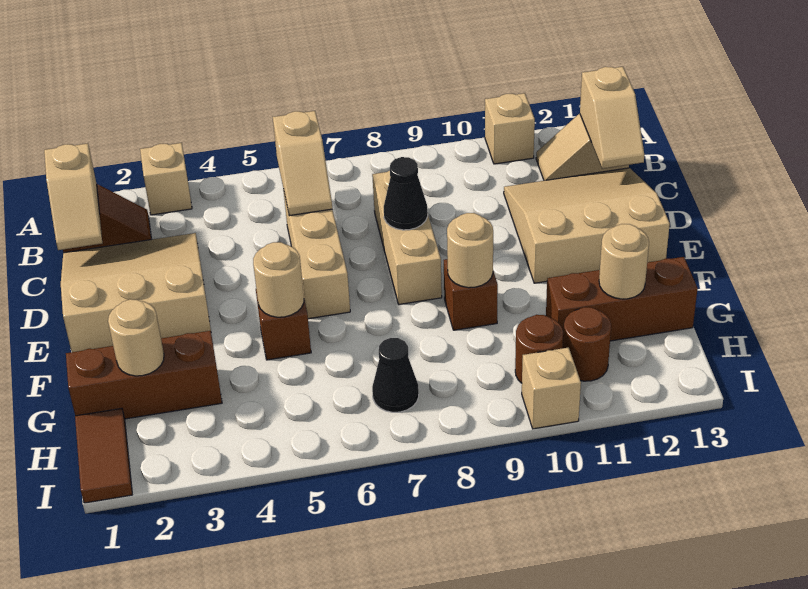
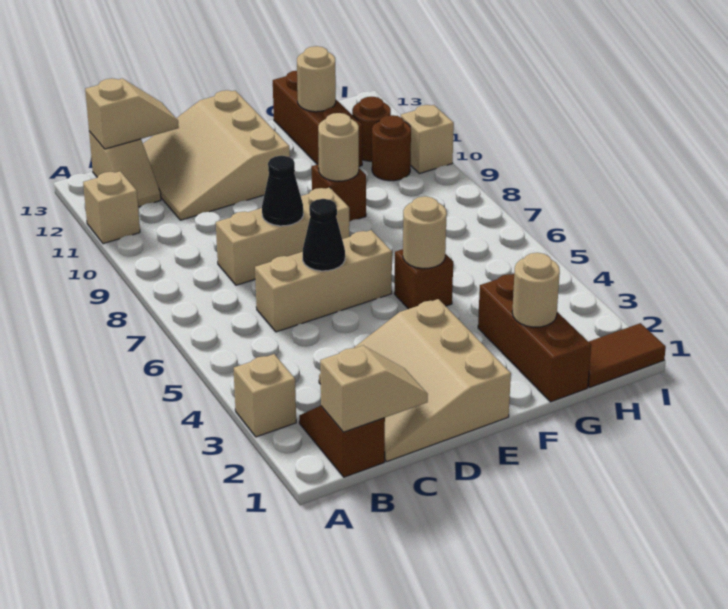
tan slope B6:C6 level 2 top B -> none
black cone H7 level 1 -> black cone D6 level 2

